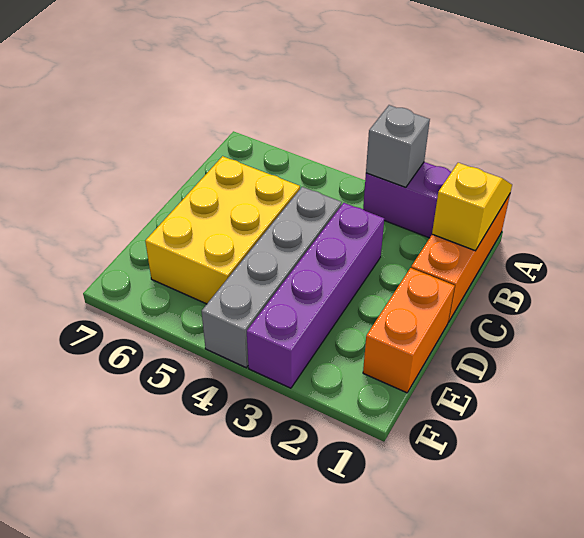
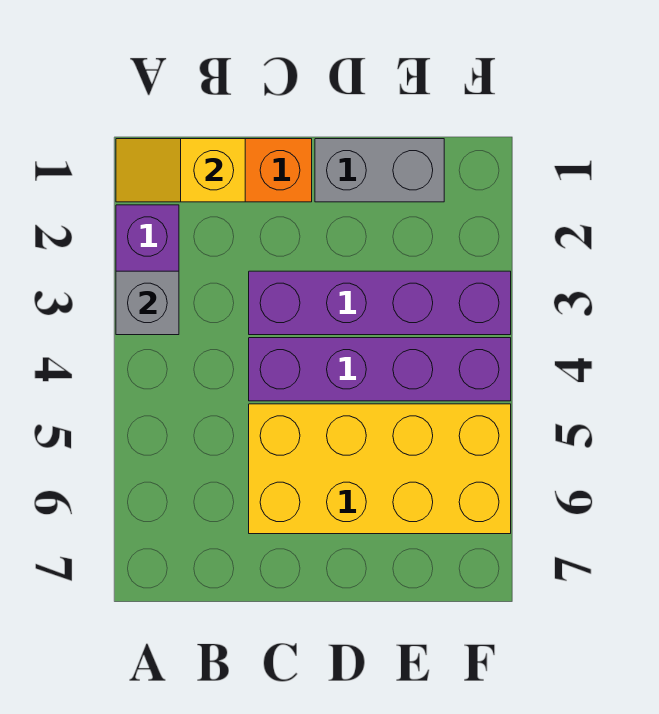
grey brick C4:F4 level 1 -> purple brick C4:F4 level 1
yellow brick C5:E6 level 1 -> yellow brick C5:F6 level 1
orange brick D1:E1 level 1 -> grey brick D1:E1 level 1

